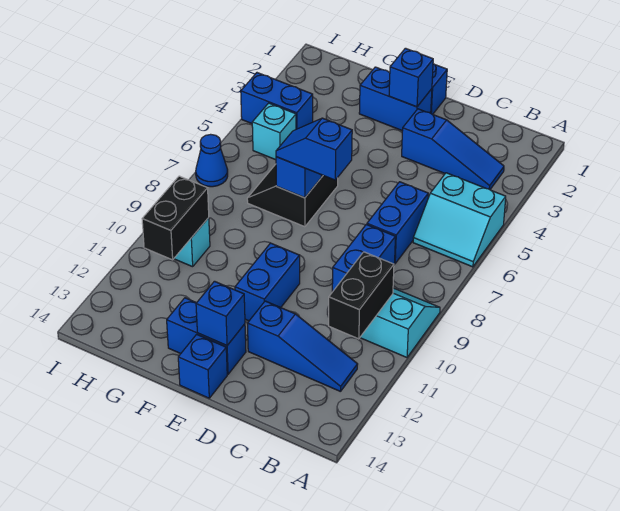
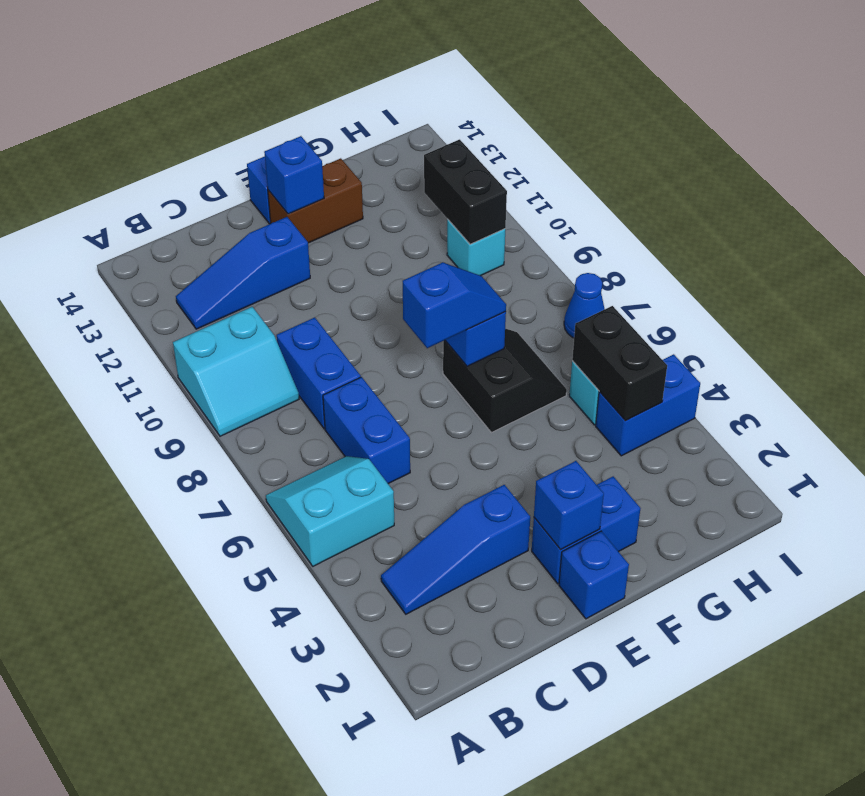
black brick B10:B11 level 2 -> black brick H4:H5 level 2
blue brick E10:E11 level 1 -> none
blue brick E13:F13 level 1 -> brown brick E13:F13 level 1

